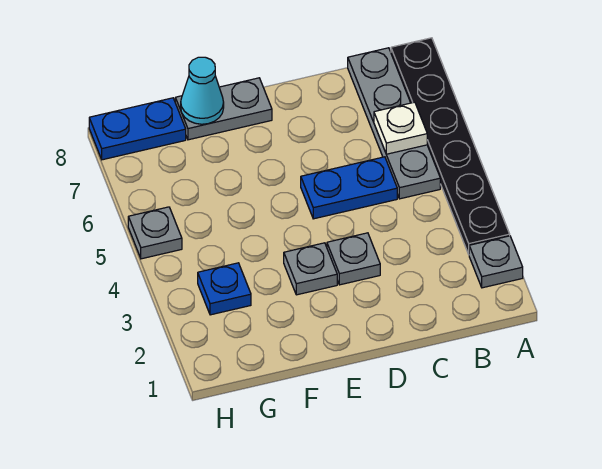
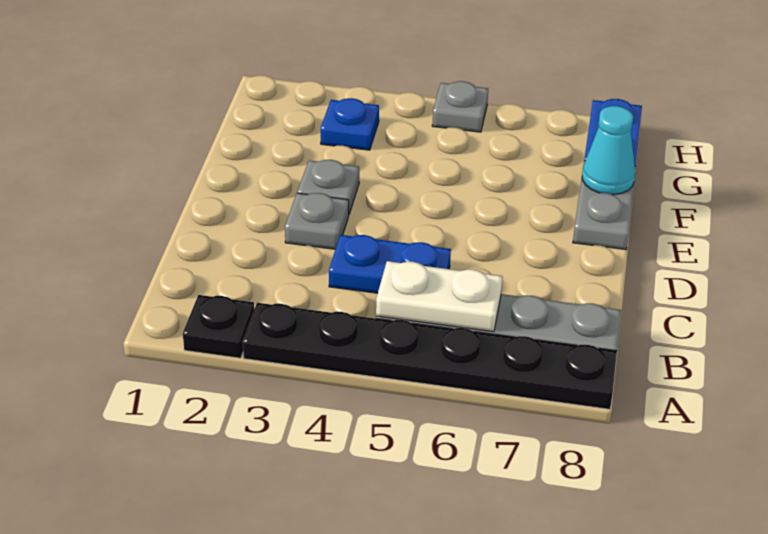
grey plate A2 level 1 -> black plate A2 level 1
white plate B6 level 2 -> white plate B5:B6 level 2
blue plate C5:D5 level 1 -> blue plate C4:C5 level 1

